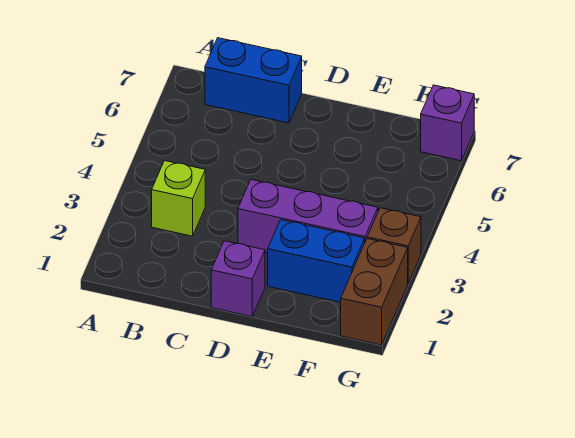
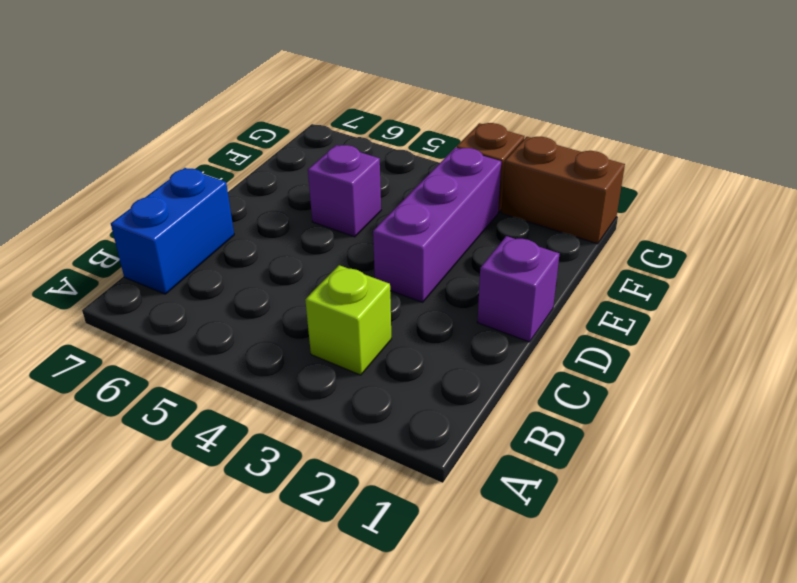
blue brick E2:F2 level 1 -> none
purple brick G7 level 1 -> purple brick E5 level 1

